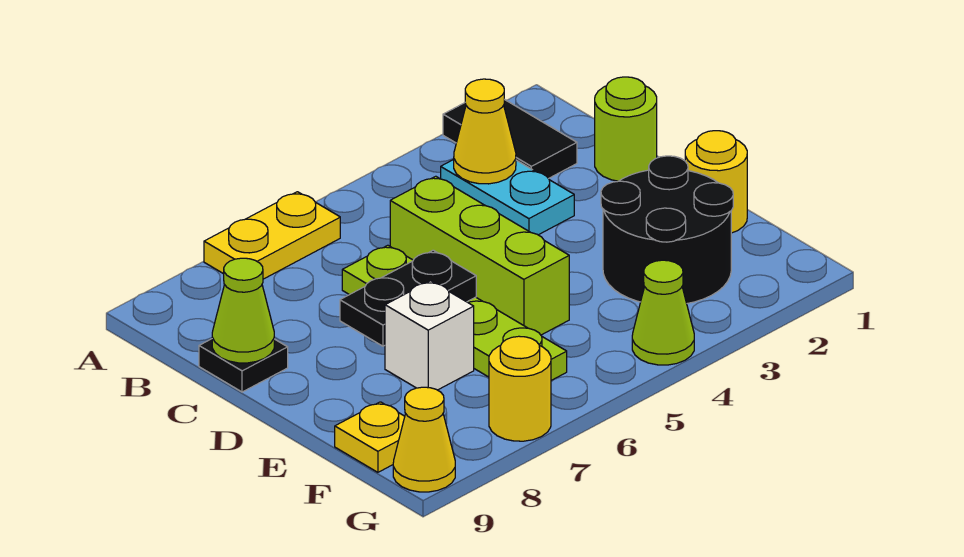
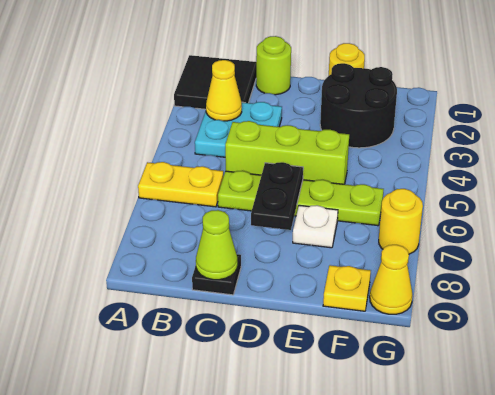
black tile A2:B2 level 1 -> black tile A1:B2 level 1
yellow plate A6:A7 level 1 -> yellow plate A6:B6 level 1
cyan plate B3:C3 level 1 -> cyan plate B3:C4 level 1
white brick E7 level 1 -> white plate E7 level 1
lime cone G4 level 1 -> none

